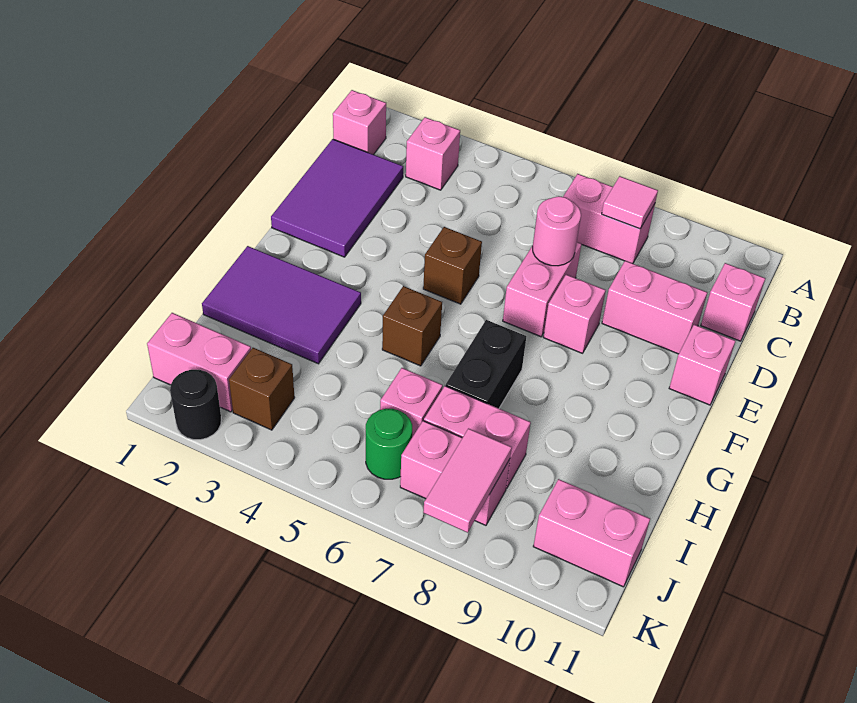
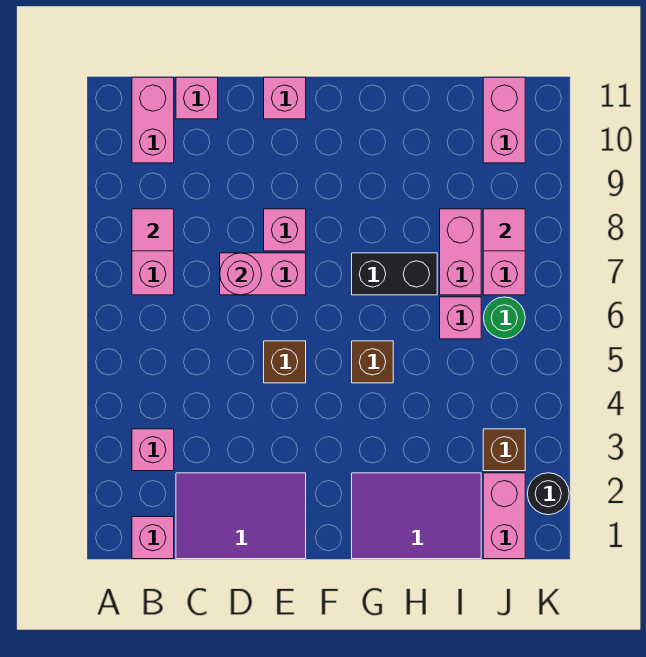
pink brick D9:D10 level 1 -> pink brick B10:B11 level 1
purple tile G1:H3 level 1 -> purple tile G1:I2 level 1
pink tile J8:K8 level 2 -> pink tile J8 level 2

